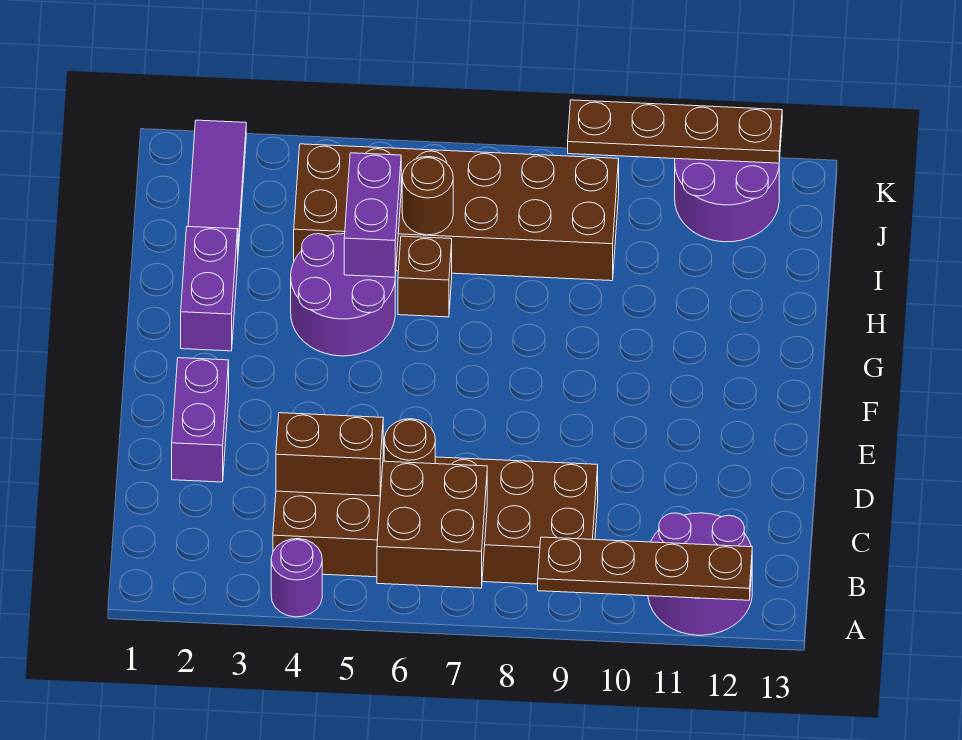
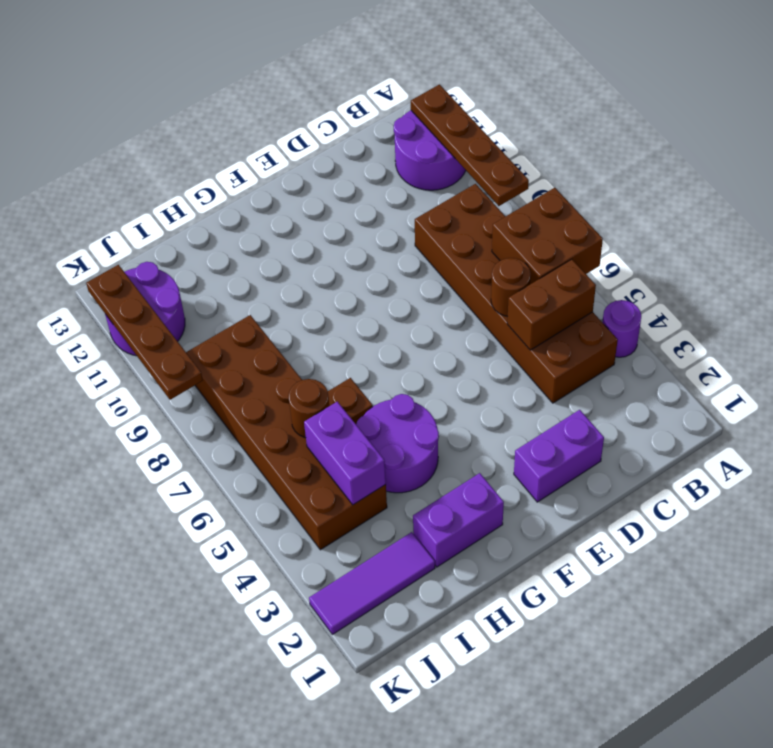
brown brick C4:C5 level 2 -> brown brick B5:C5 level 2
purple brick H5:I5 level 2 -> purple brick I4:I5 level 2

